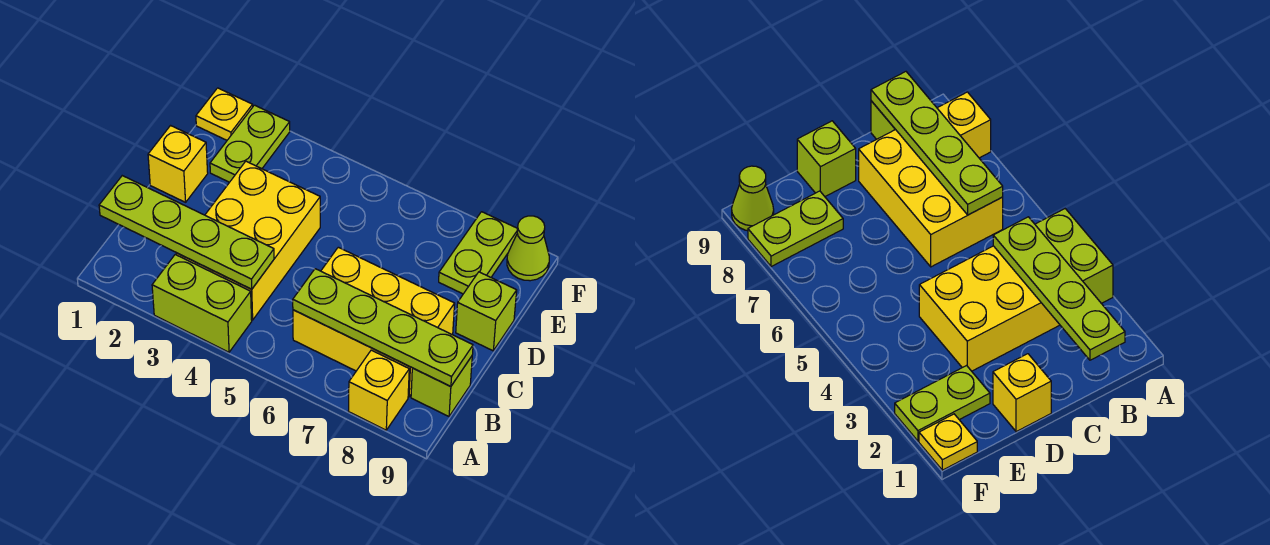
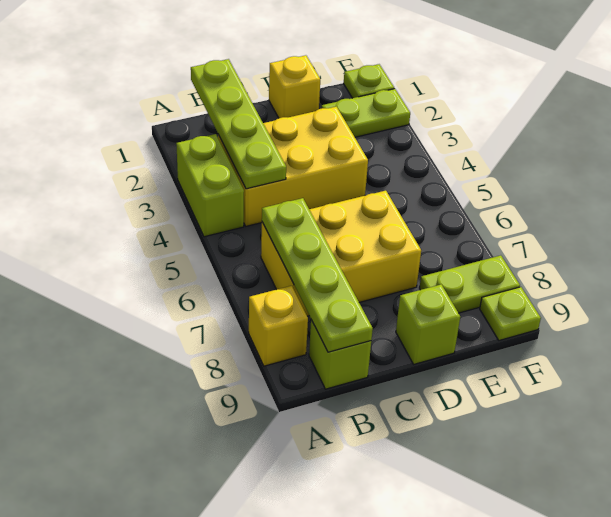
yellow brick B6:C8 level 1 -> yellow brick B6:D7 level 1
yellow plate F1 level 1 -> lime plate F1 level 1
lime cone F9 level 1 -> lime plate F9 level 1

